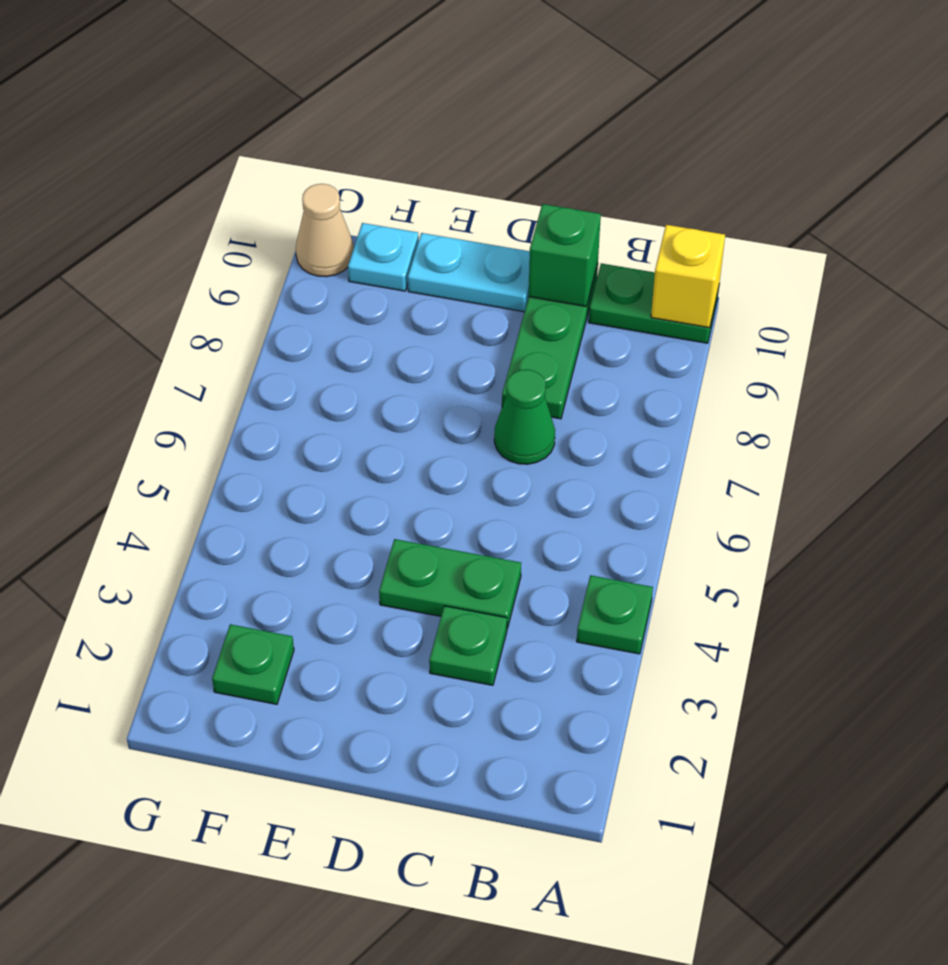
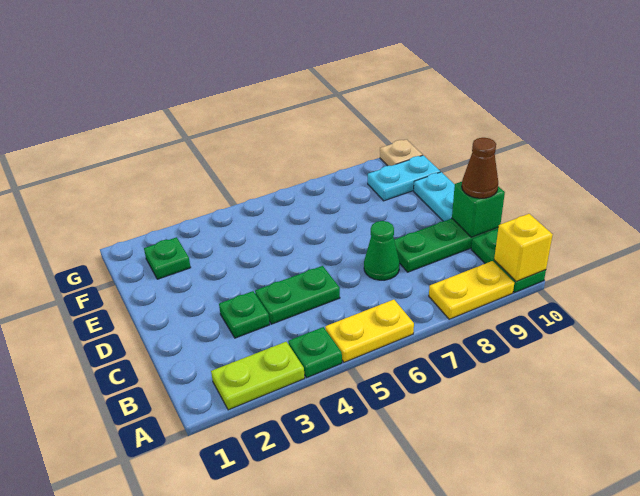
none -> lime plate A2:A3 level 1
none -> yellow plate A5:A6 level 1
none -> yellow plate A8:A9 level 1
green plate C4:D4 level 1 -> green plate C4:C5 level 1
none -> brown cone C10 level 3
cyan plate F10 level 1 -> cyan plate F9:F10 level 1
tan cone G10 level 1 -> tan plate G10 level 1

